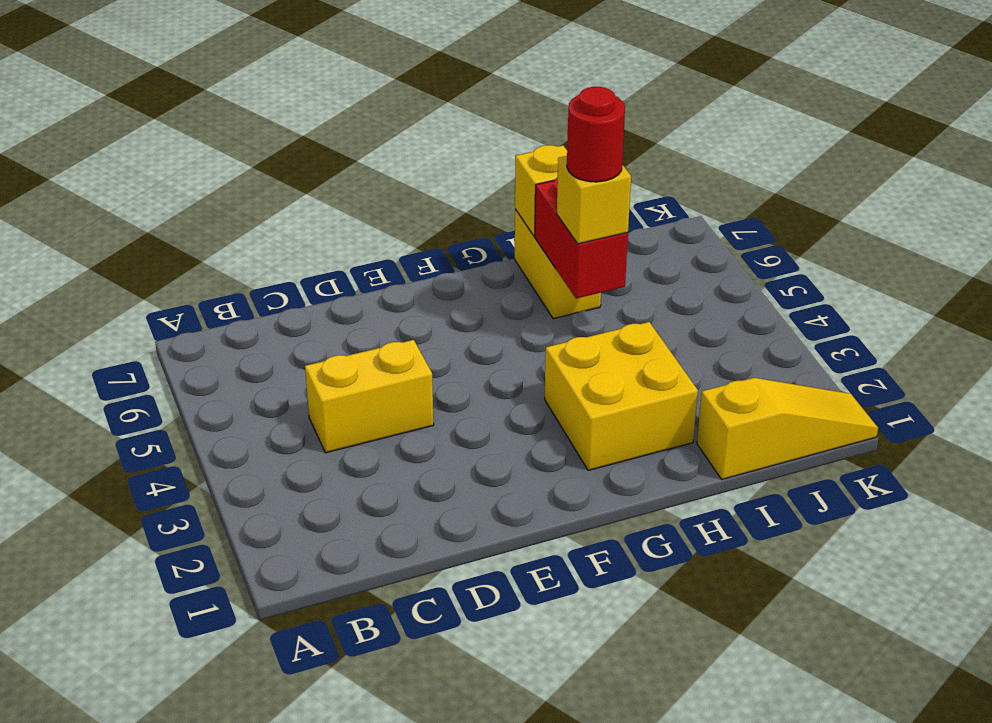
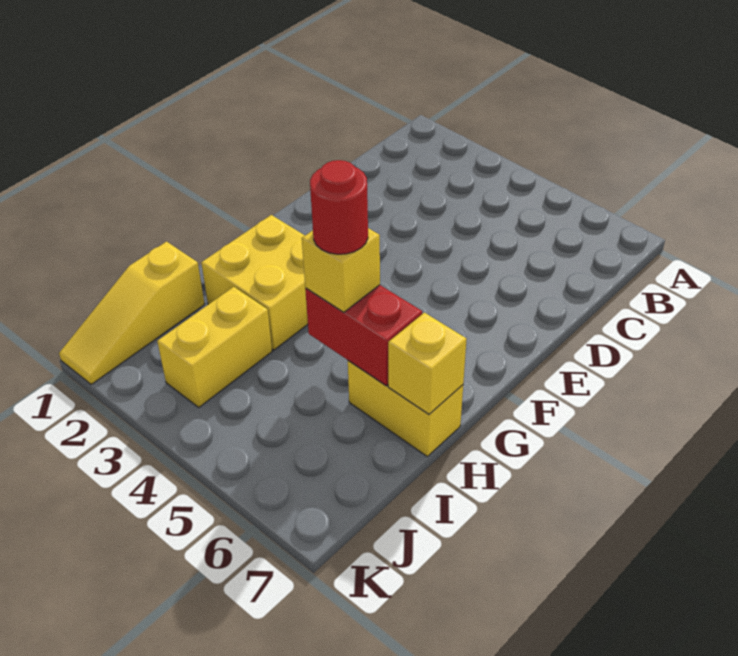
yellow brick C4:D4 level 1 -> yellow brick I3:J3 level 1

